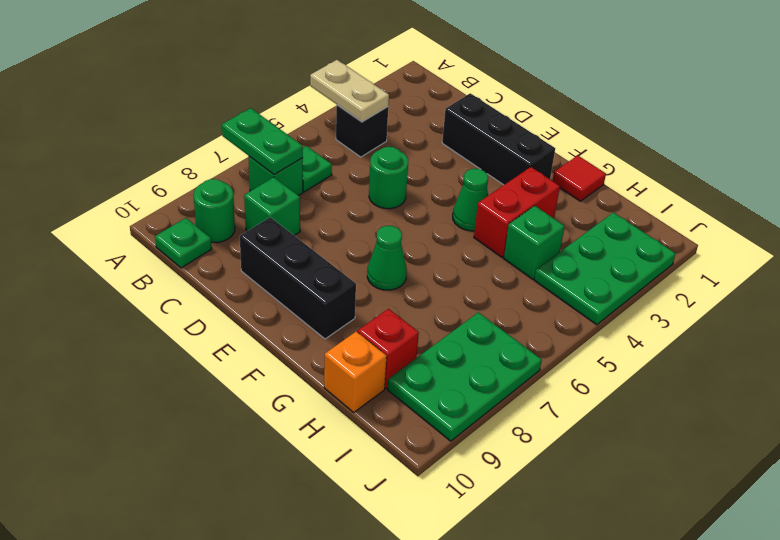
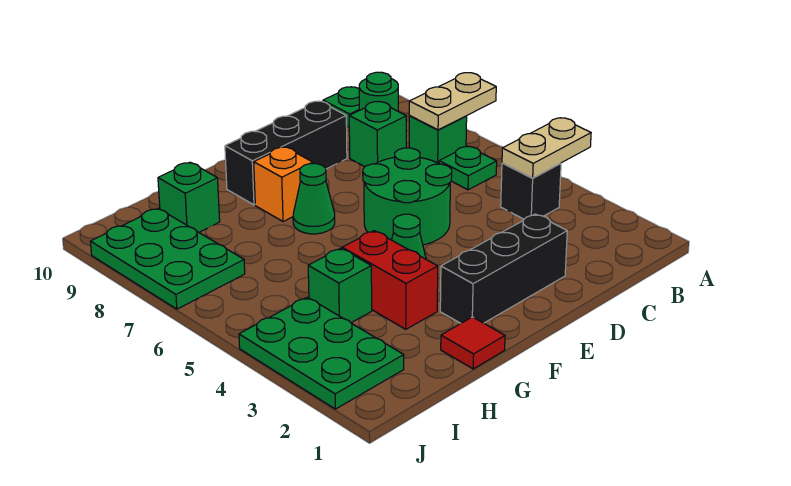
green plate A7:B7 level 2 -> tan plate A7:B7 level 2
green round brick D5 level 1 -> green round brick D5:E6 level 1
red brick H9 level 1 -> green brick H9 level 1
orange brick H10 level 1 -> orange brick F8 level 1

